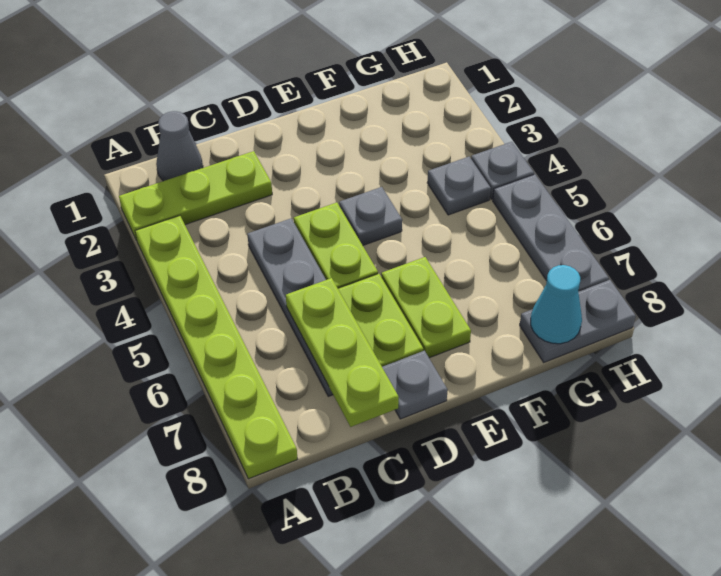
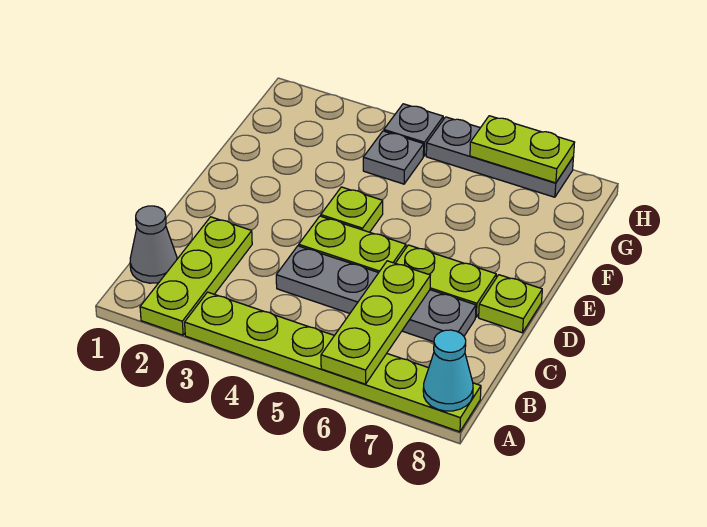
lime plate C6:C8 level 2 -> lime plate A6:C6 level 2
grey plate D8 level 1 -> lime plate D8 level 1
grey plate E4 level 1 -> lime plate E4 level 1
lime plate E6:E7 level 1 -> lime plate H6:H7 level 2
grey plate G8:H8 level 1 -> none
cyan cone G8 level 2 -> cyan cone A8 level 2

